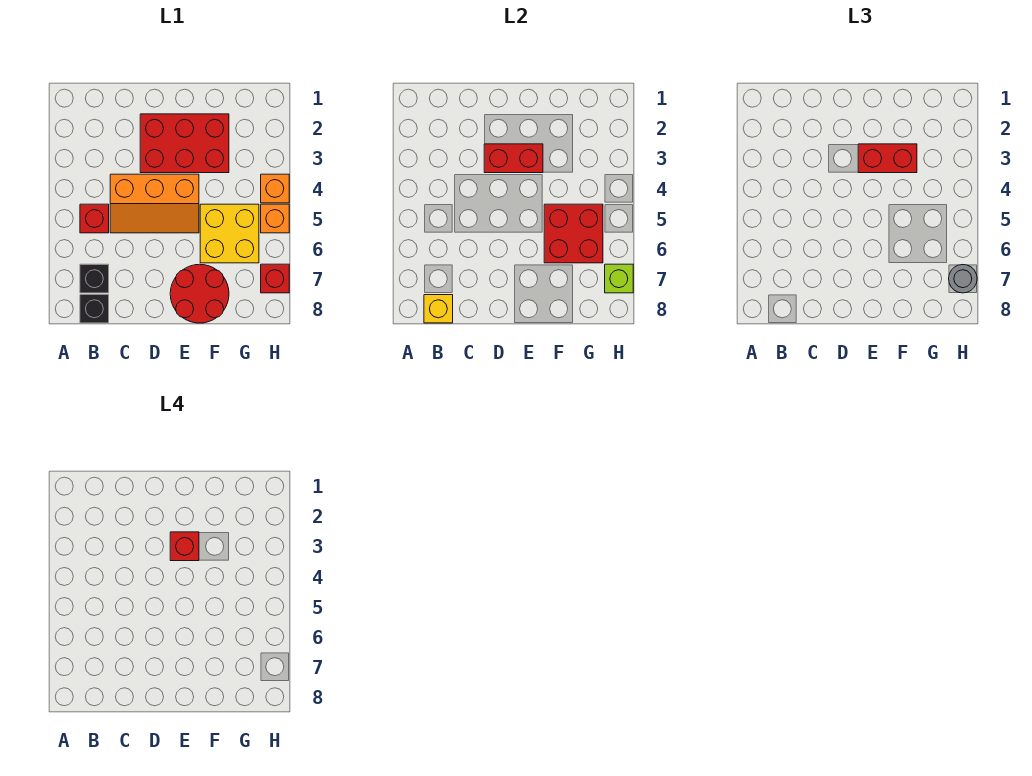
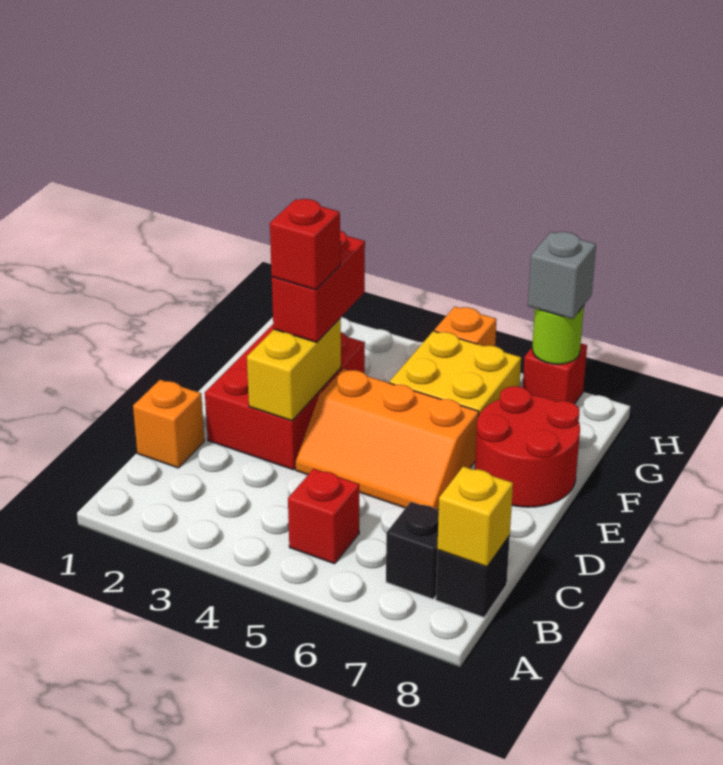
orange slope C4:E5 level 1 top 4 -> orange slope D4:E6 level 1 top E
red brick D3:E3 level 2 -> yellow brick D3:E3 level 2
red brick F5:G6 level 2 -> none
orange brick H4 level 1 -> orange brick C1 level 1
lime brick H7 level 2 -> lime round brick H7 level 2
grey round brick H7 level 3 -> grey brick H7 level 3

